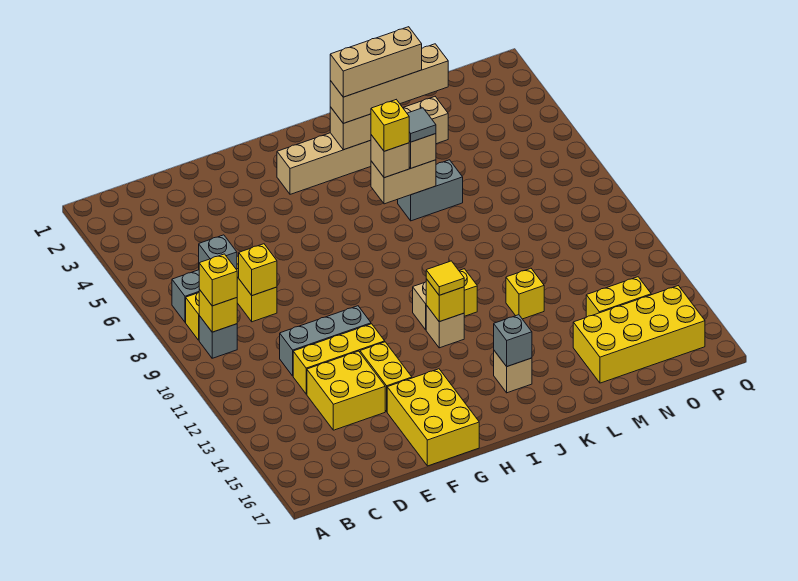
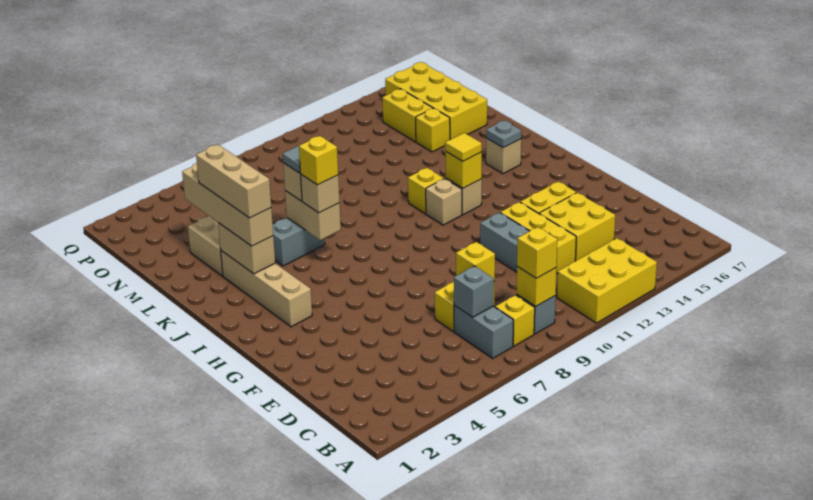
yellow brick F15:G17 level 1 -> yellow brick A11:B13 level 1
grey brick J15 level 2 -> grey plate J15 level 2
grey brick K6:L6 level 1 -> grey brick K5:K6 level 1
yellow brick L12 level 1 -> yellow brick M14 level 1

